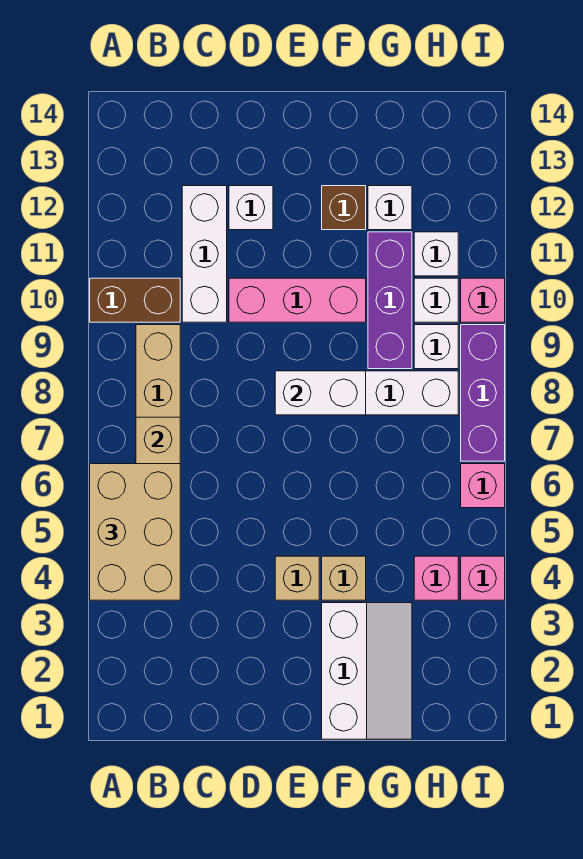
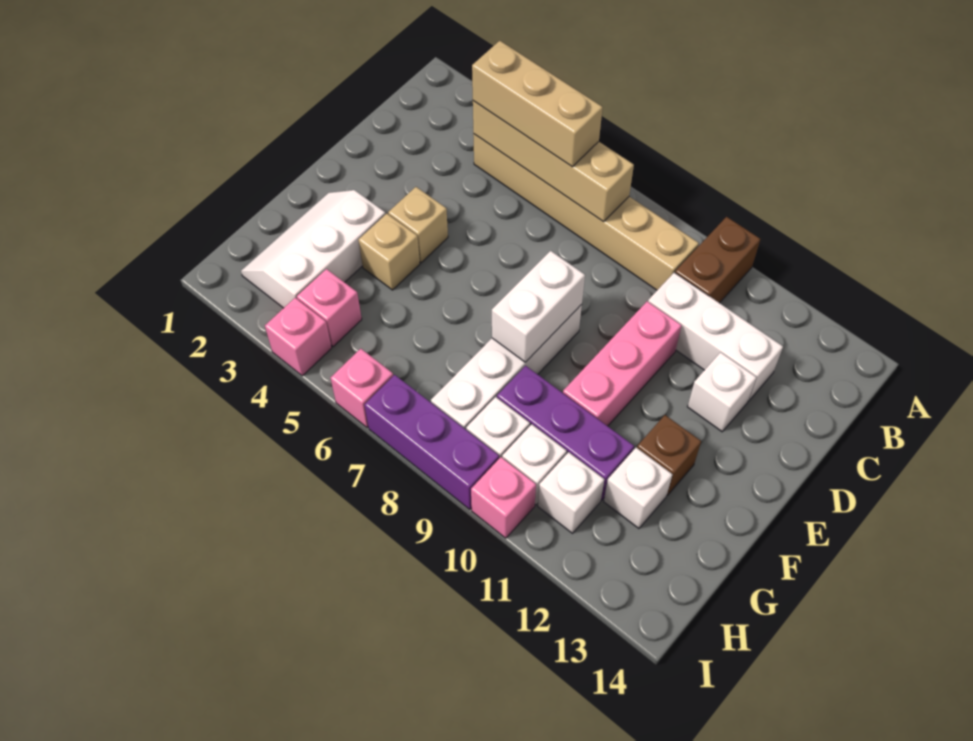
tan brick A4:B6 level 3 -> tan brick B4:B6 level 3
white slope F1:G3 level 1 top F -> white slope F2:H3 level 1 top 3

